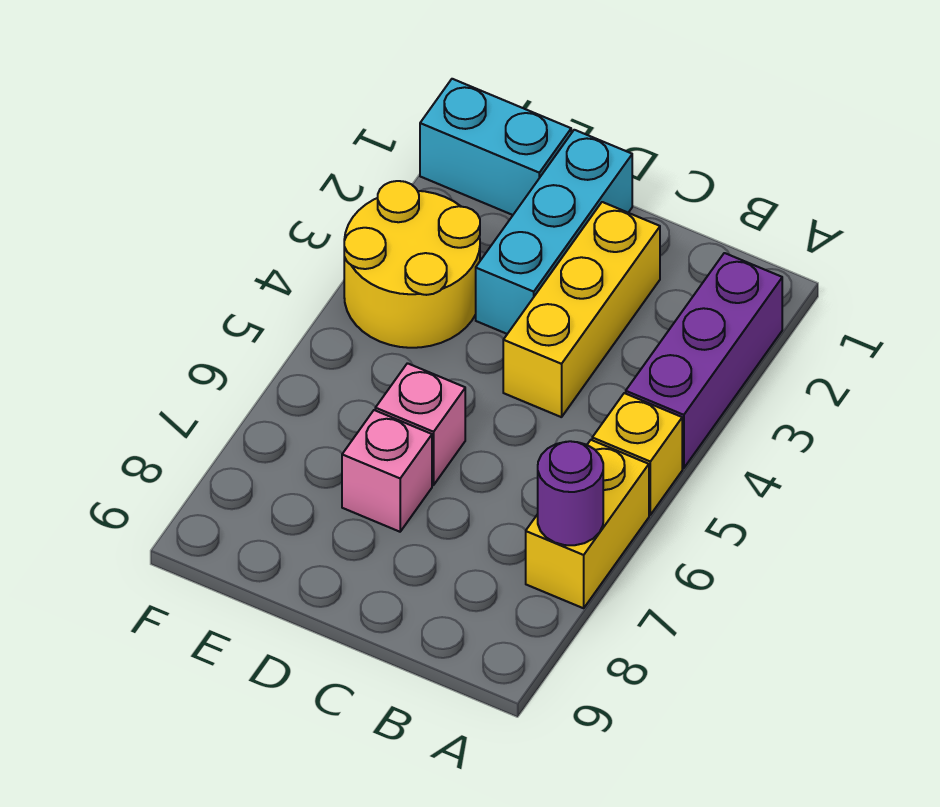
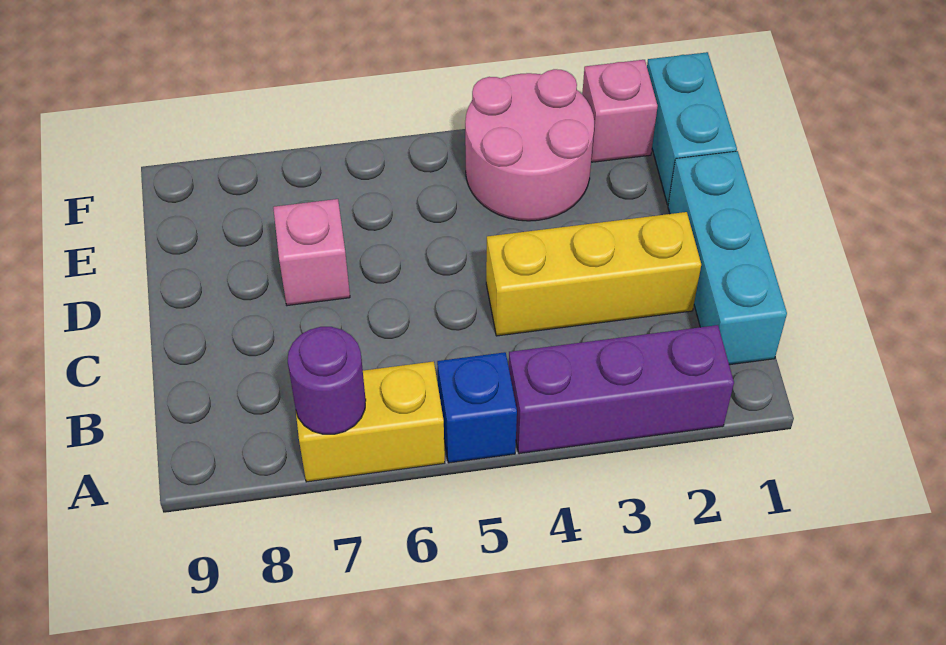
yellow brick A5 level 1 -> blue brick A5 level 1
cyan brick D1:D3 level 1 -> cyan brick B1:D1 level 1
pink brick D6 level 1 -> pink brick F2 level 1
yellow round brick E3:F4 level 1 -> pink round brick E3:F4 level 1

